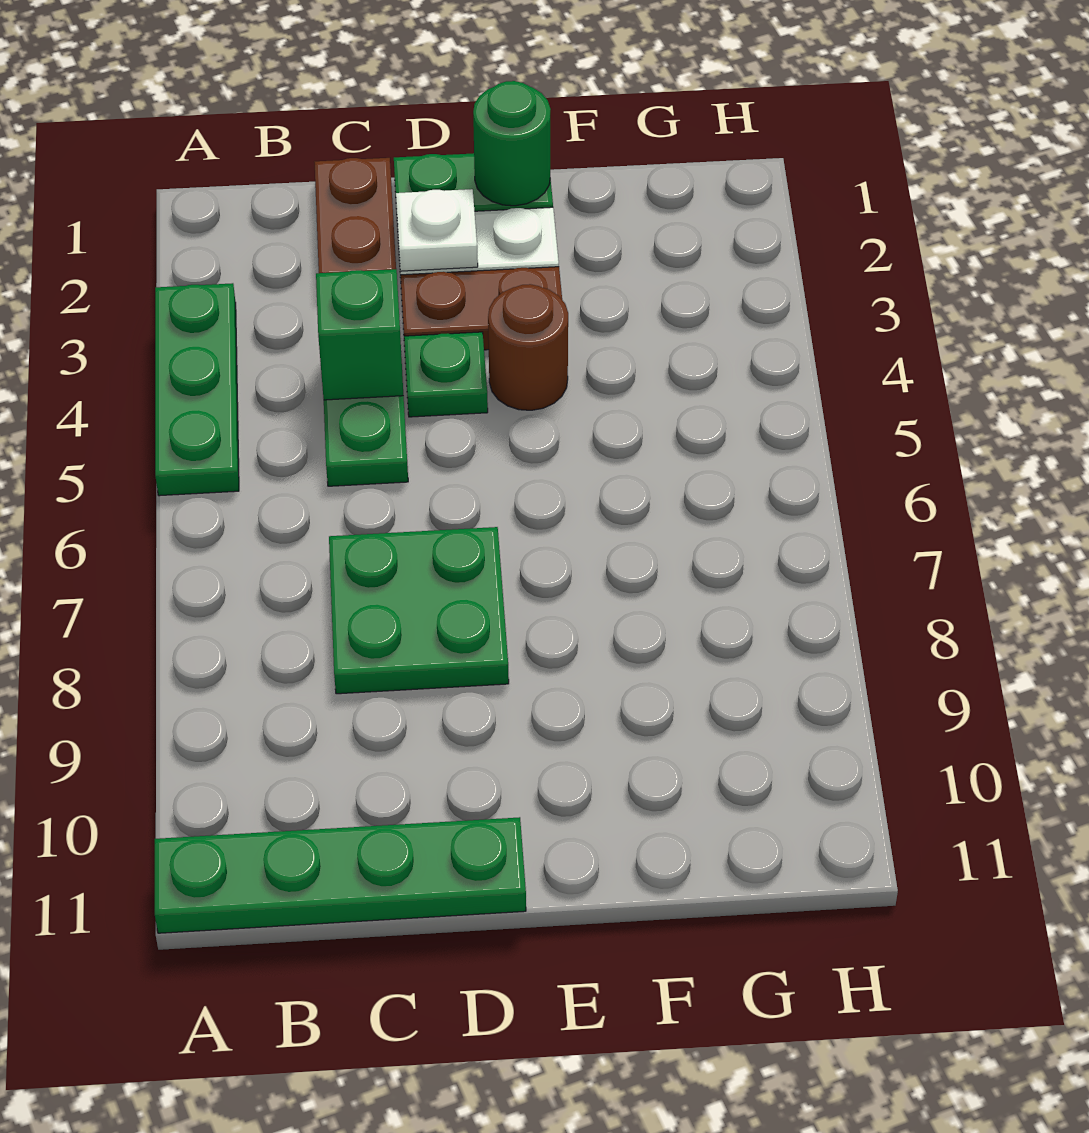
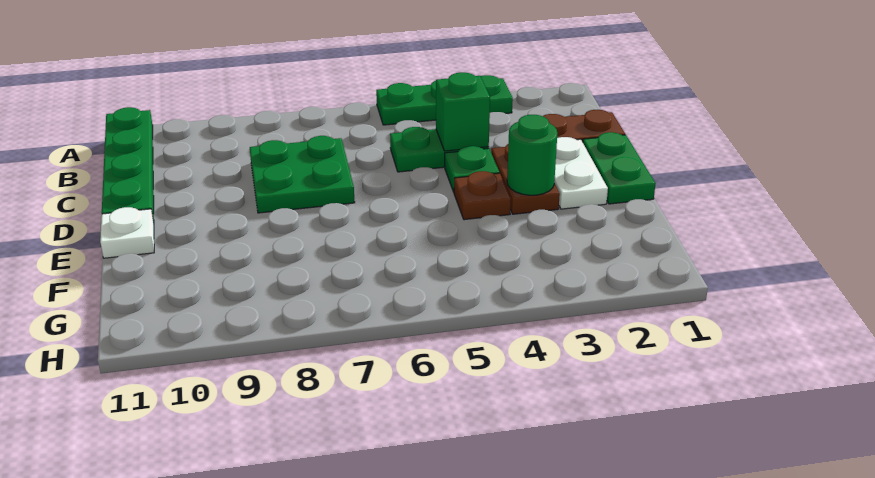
white plate D2 level 2 -> white plate E11 level 1
green round brick E1 level 2 -> green round brick E3 level 2
brown round brick E4 level 1 -> brown plate E4 level 1

